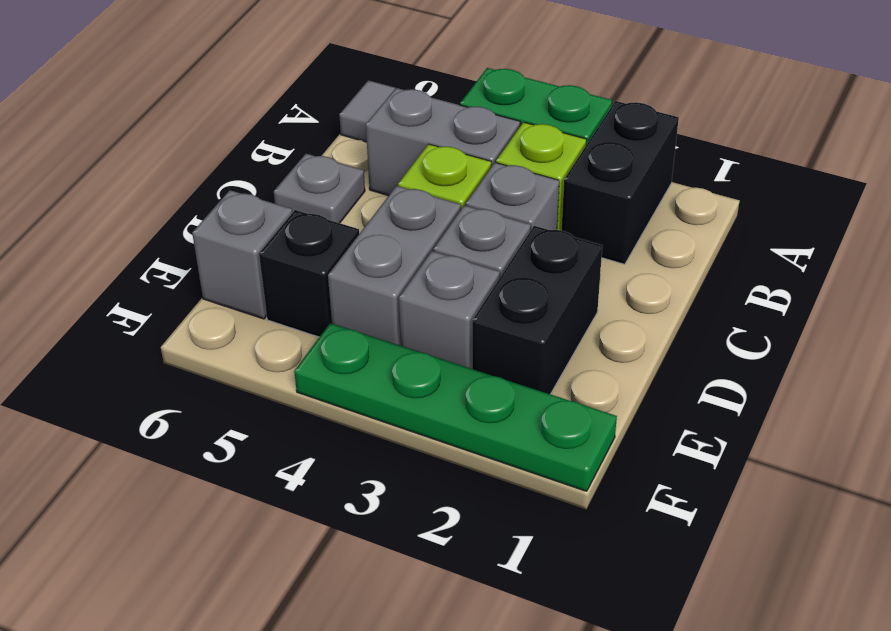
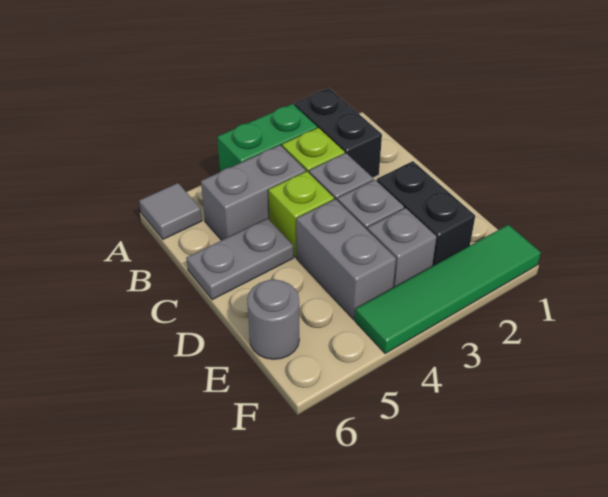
grey plate C6 level 1 -> grey plate C5:C6 level 1
black brick E5 level 1 -> none
grey brick E6 level 1 -> grey round brick E6 level 1
green plate F1:F4 level 1 -> green tile F1:F4 level 1

